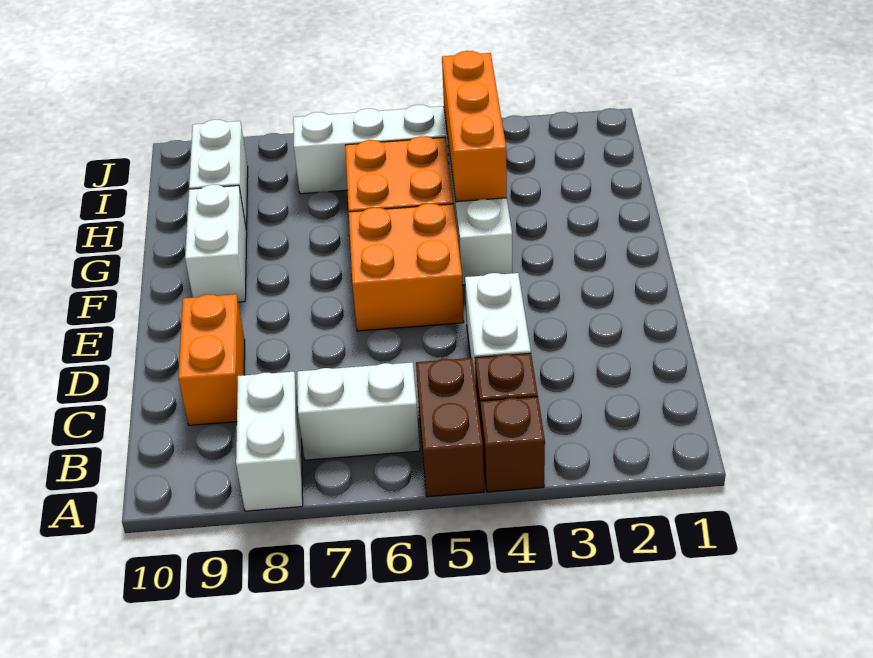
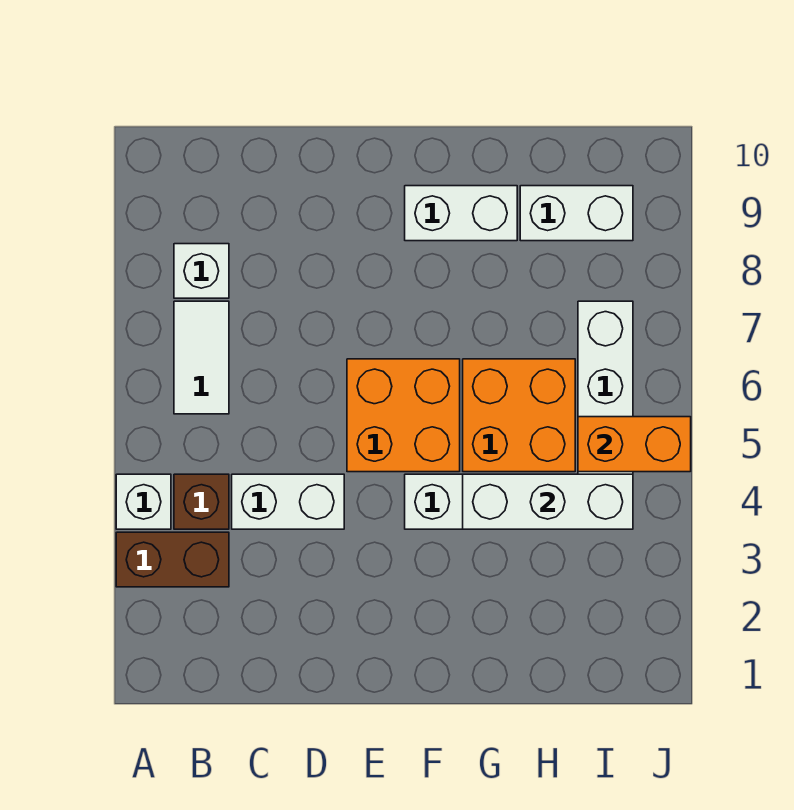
brown brick A4 level 1 -> white brick A4 level 1
brown brick A5:B5 level 1 -> brown brick A3:B3 level 1
white brick A8:B8 level 1 -> white brick B8 level 1
white brick B6:B7 level 1 -> white tile B6:B7 level 1
orange brick C9:D9 level 1 -> orange brick I5:J5 level 2
orange brick G4:I4 level 2 -> white brick G4:I4 level 2

